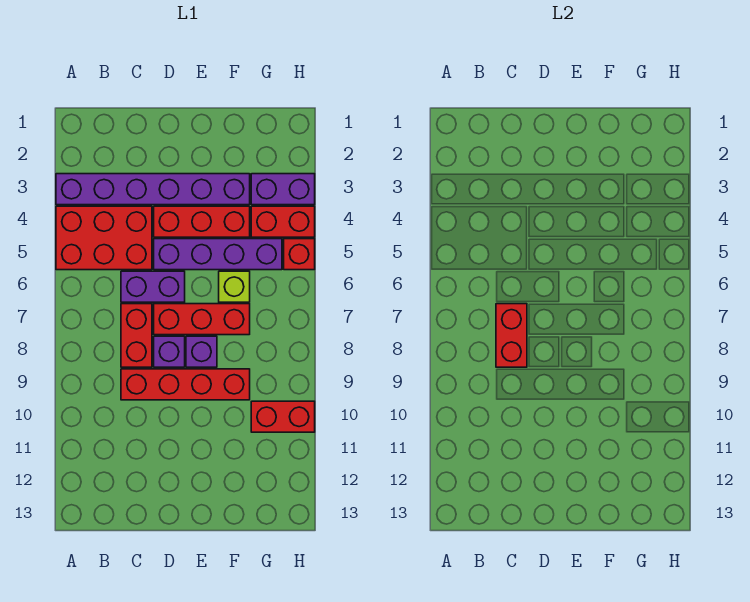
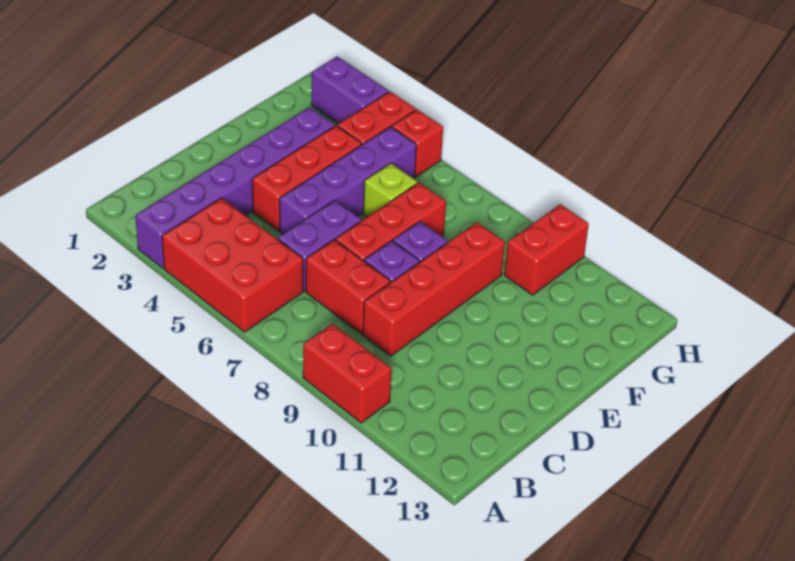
red brick A4:C5 level 1 -> red brick A4:B6 level 1
red brick C7:C8 level 2 -> red brick A9:A10 level 1
purple brick G3:H3 level 1 -> purple brick H2:H3 level 1

